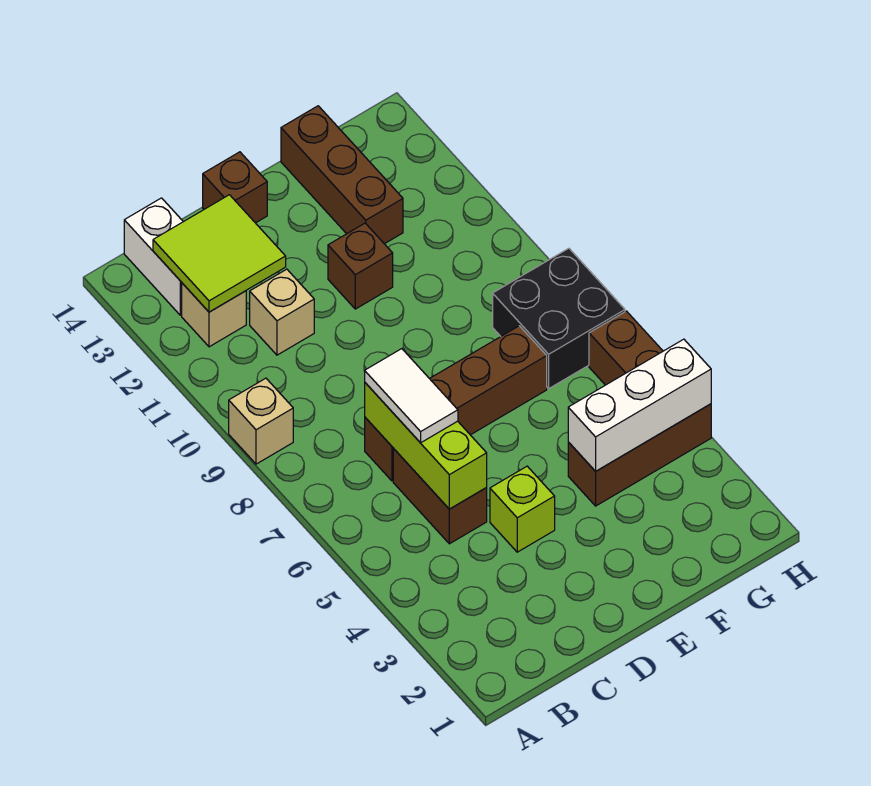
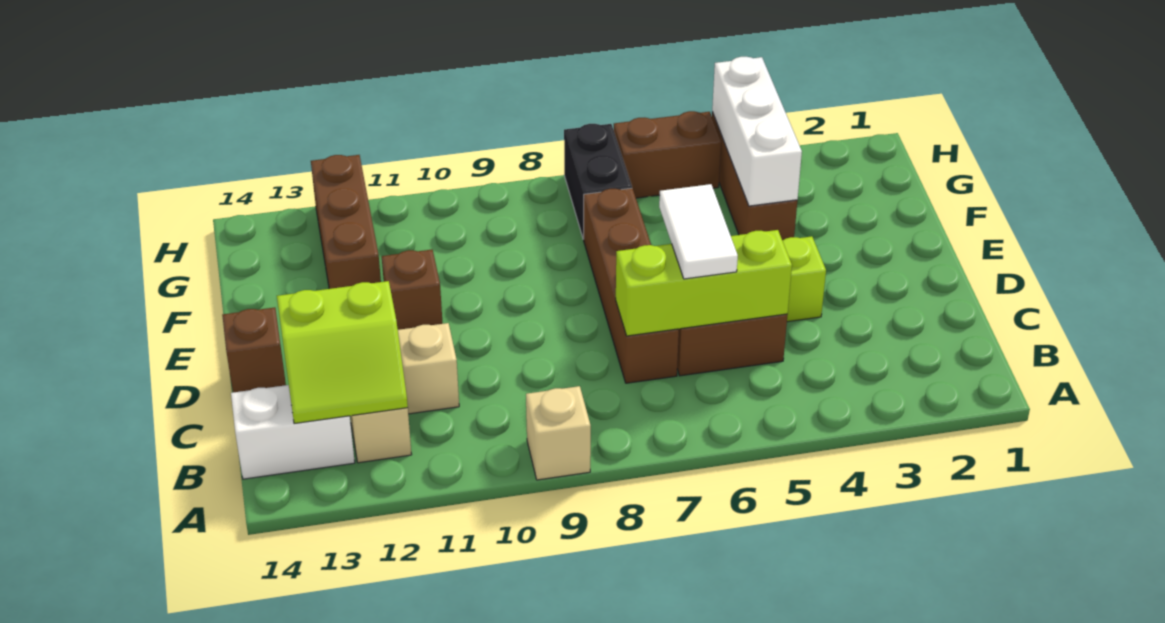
lime tile B12:C13 level 2 -> lime slope B12:C13 level 2 top C
white tile C6:C7 level 3 -> white tile C6:D6 level 3
brown brick F12:F14 level 1 -> brown brick F12:H12 level 1
black brick G7:H8 level 1 -> black brick G7:H7 level 1

